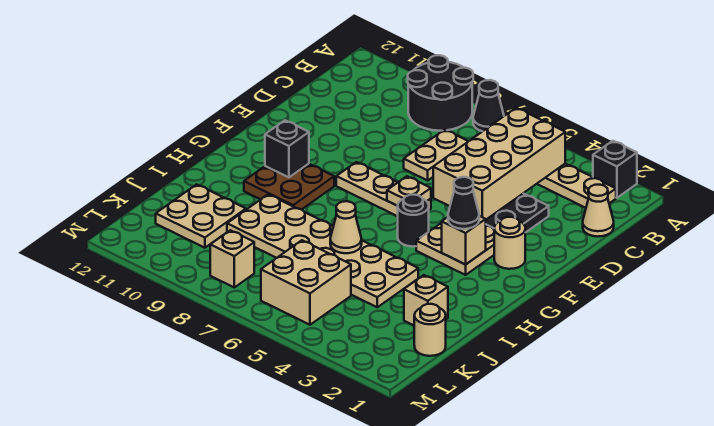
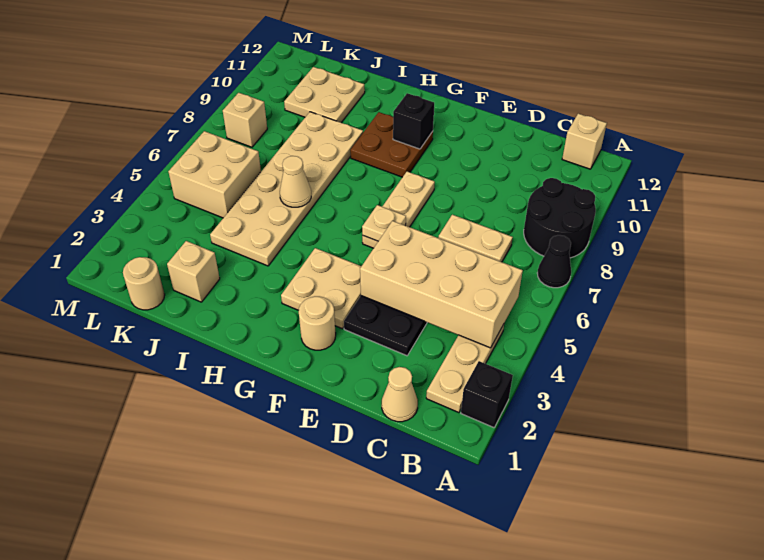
tan brick G3 level 2 -> tan brick B12 level 1
black cone G3 level 3 -> none
black round brick G5 level 1 -> none

